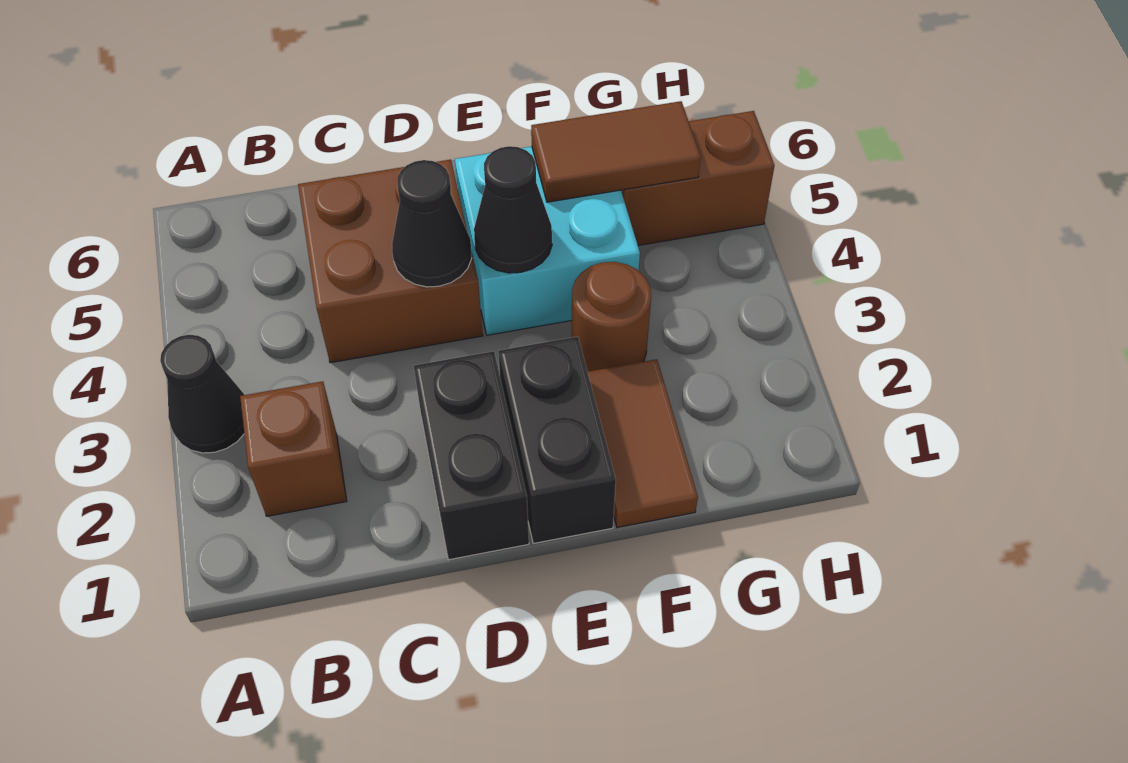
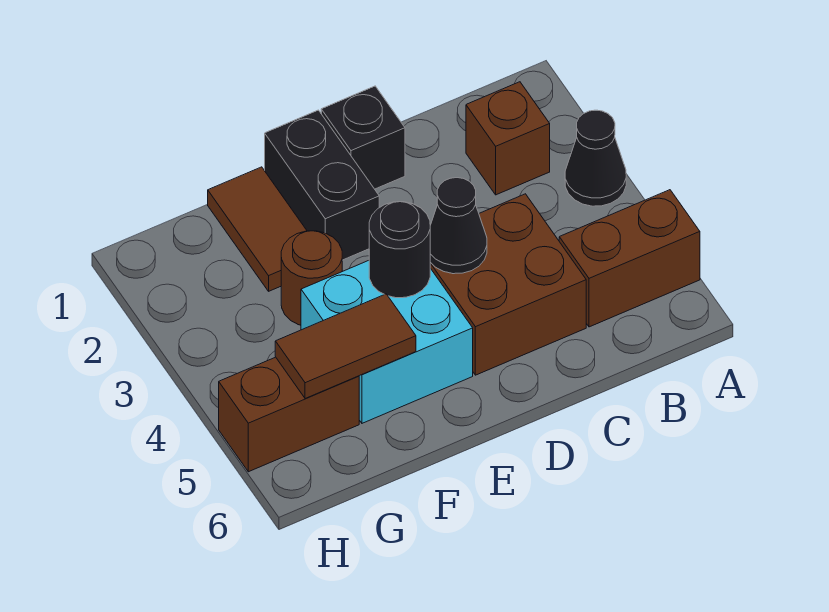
none -> brown brick A5:B5 level 1
black brick D1:D2 level 1 -> black brick D1 level 1
black cone E4 level 2 -> black round brick E4 level 2

